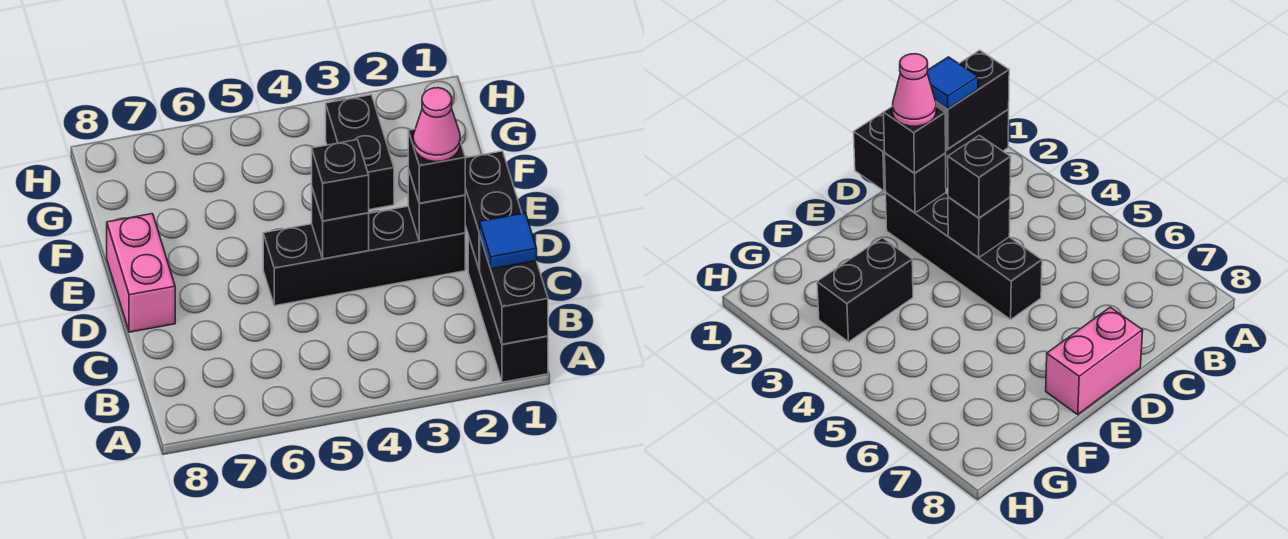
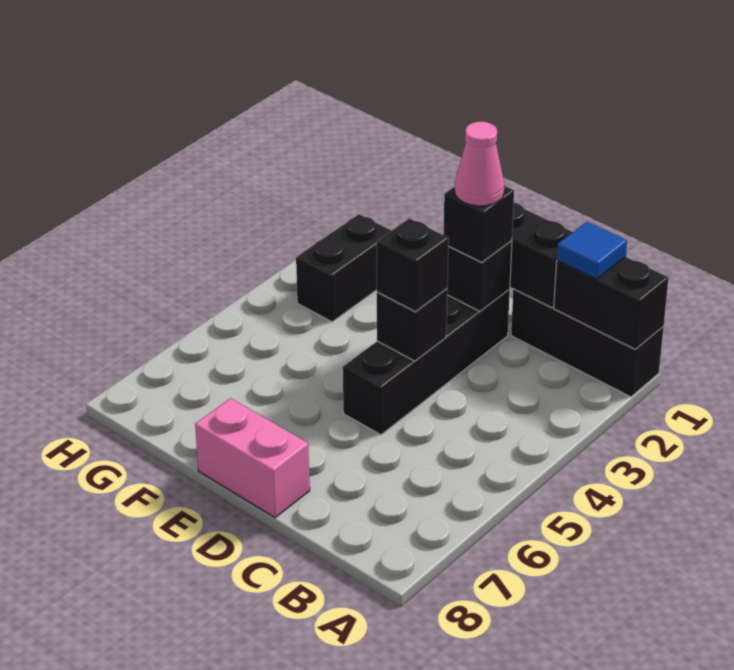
black brick F3:G3 level 1 -> black brick G2:G3 level 1

